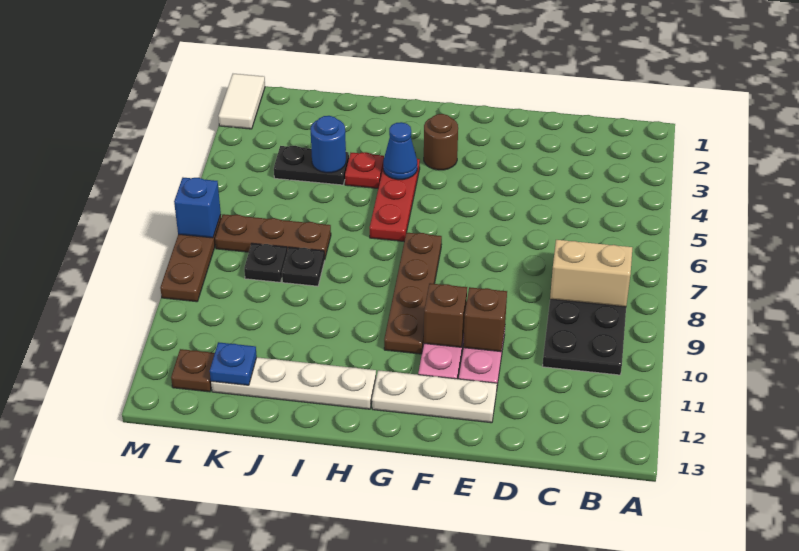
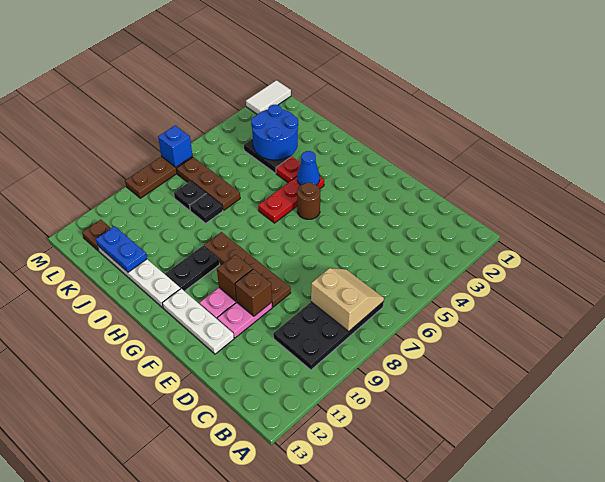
brown round brick G3 level 1 -> brown round brick G5 level 1
brown plate G7:G10 level 1 -> brown plate E9:H9 level 1
none -> black plate H10:H11 level 1
blue round brick J4 level 2 -> blue round brick J3:K4 level 2
blue plate K12 level 2 -> blue plate J12:K12 level 2

